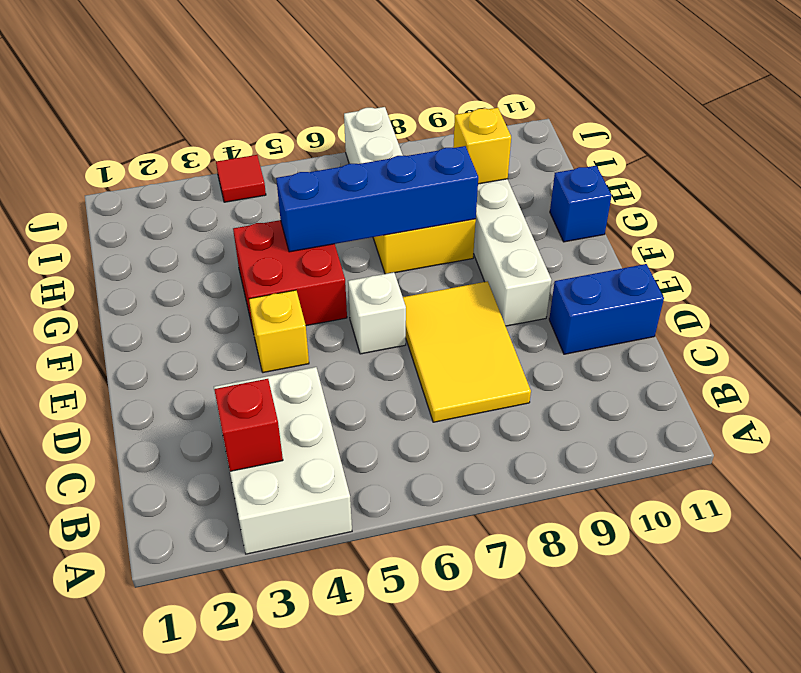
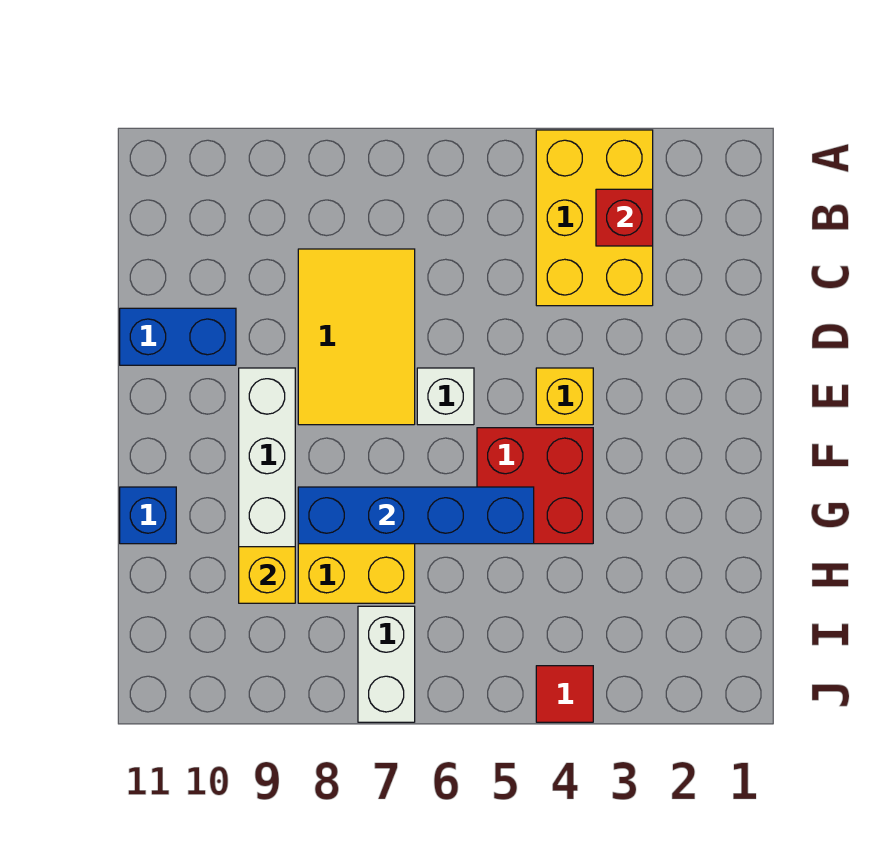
white brick A3:C4 level 1 -> yellow brick A3:C4 level 1

